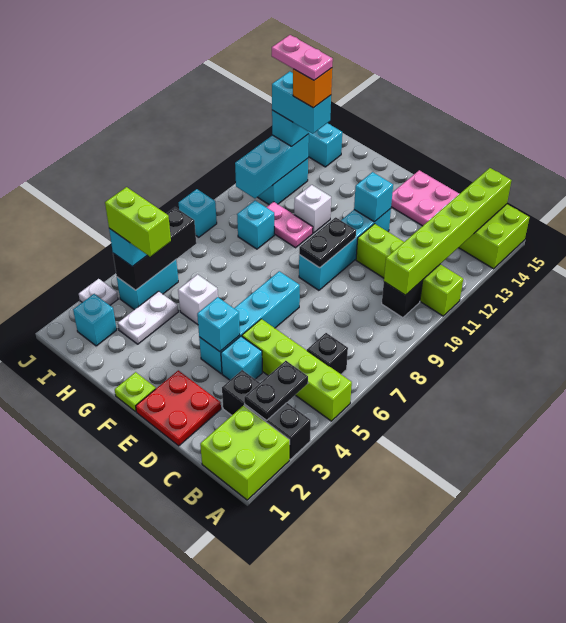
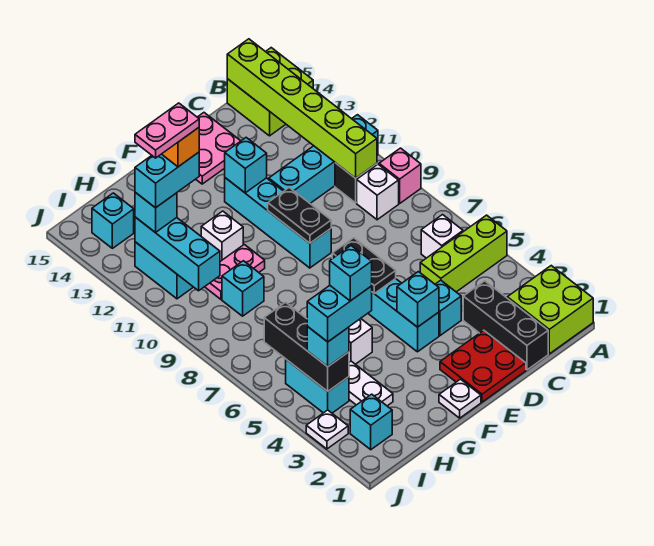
black brick A3:C3 level 1 -> black brick C1:C3 level 1
lime brick A5:D5 level 1 -> lime brick A5:C5 level 1
none -> pink brick A9 level 1
lime brick A11:D11 level 1 -> cyan brick A11:D11 level 1
black plate B3:B4 level 2 -> black plate E6:E7 level 2
black brick B6 level 1 -> white brick B6 level 1
none -> white brick B9 level 1
lime plate F1 level 1 -> white plate F1 level 1
lime brick H4:I4 level 4 -> cyan brick H4:I4 level 4
cyan brick J8 level 1 -> cyan brick H4 level 5

